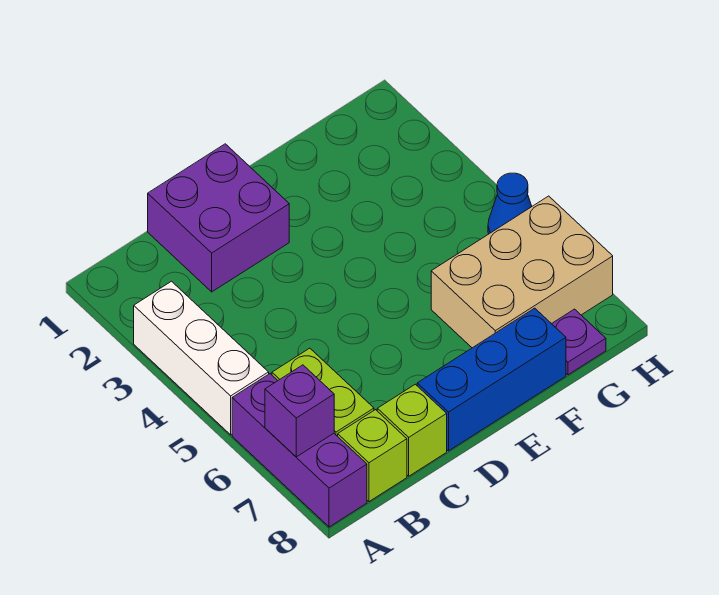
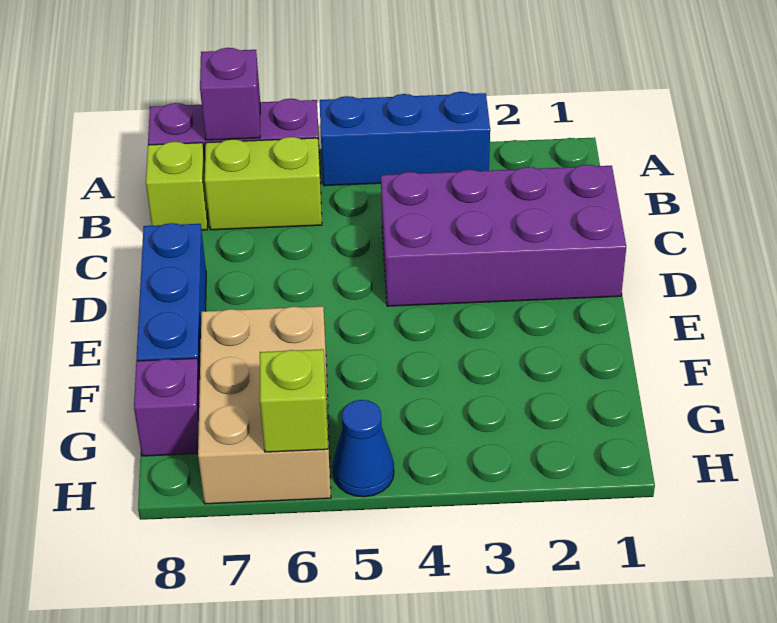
white brick A3:A5 level 1 -> blue brick A3:A5 level 1
purple brick C1:D2 level 1 -> purple brick C1:D4 level 1
lime brick C8 level 1 -> lime brick H6 level 2
purple plate G8 level 1 -> purple brick G8 level 1

